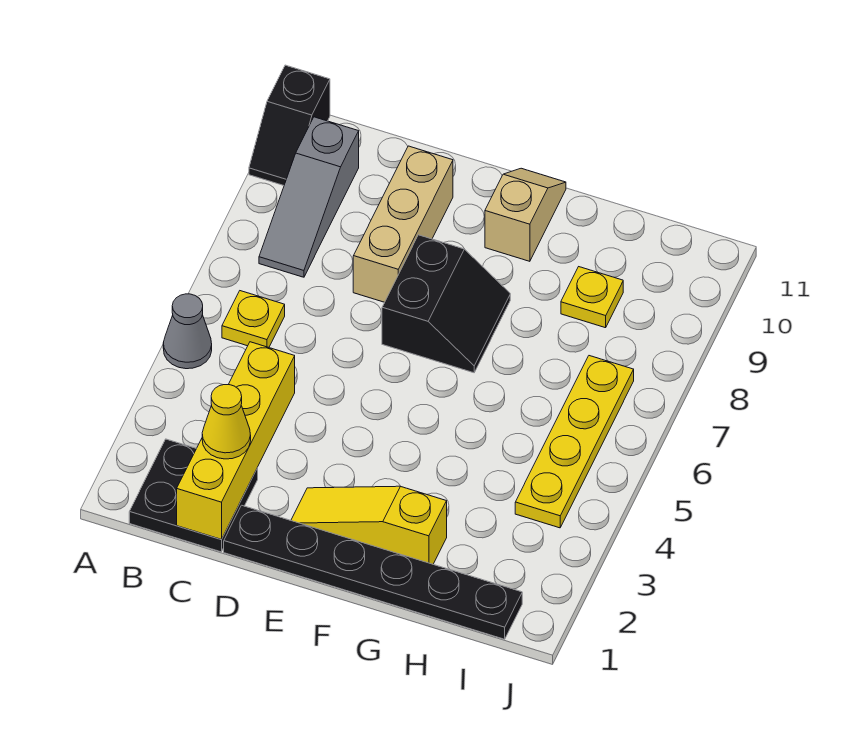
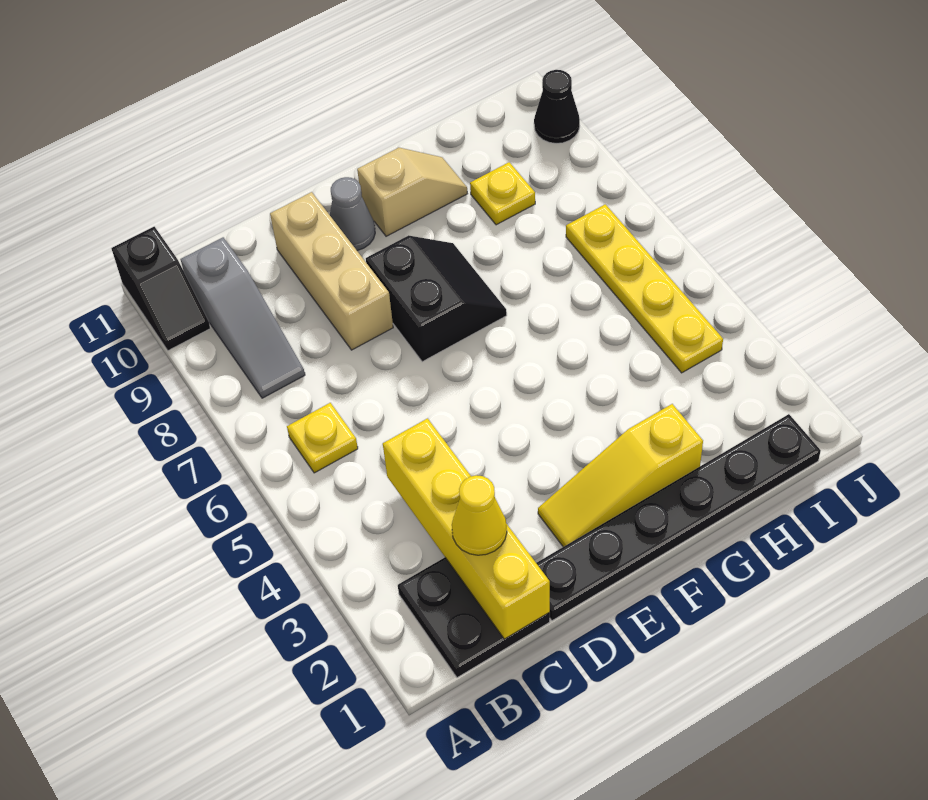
grey cone A5 level 1 -> grey cone E10 level 1
tan slope F10:F11 level 1 top 10 -> tan slope F10:G10 level 1 top F
none -> black cone J10 level 1

